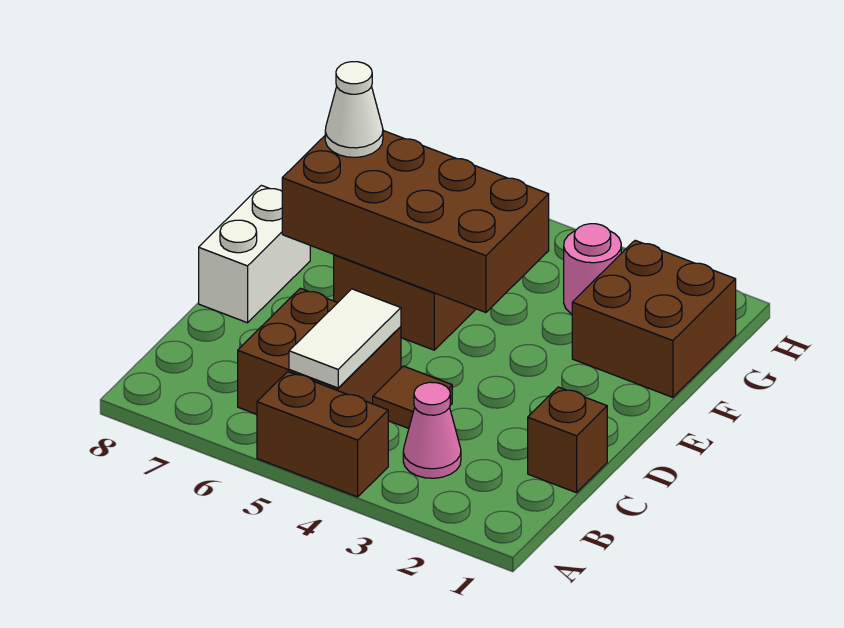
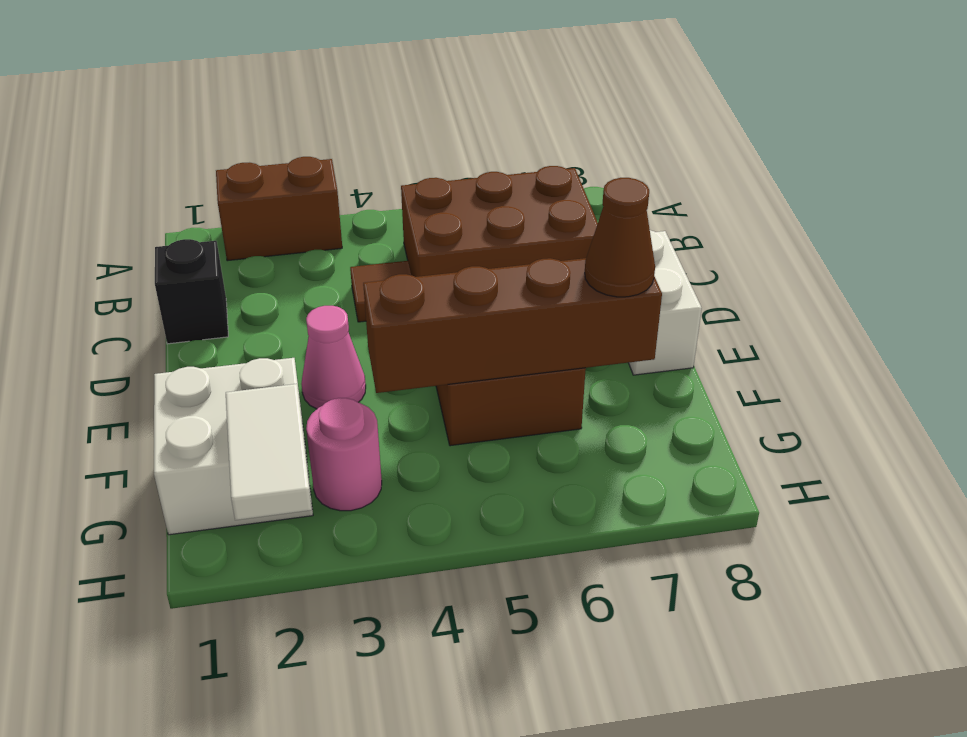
brown brick A4:A5 level 1 -> brown brick A2:A3 level 1
pink cone B3 level 1 -> pink cone E3 level 1
brown brick B5:C6 level 1 -> brown brick B5:C7 level 1
white tile B5:C5 level 2 -> white tile G2:H2 level 2
brown brick C1 level 1 -> black brick C1 level 1
brown brick E4:F7 level 2 -> brown brick F4:F7 level 2
brown brick F1:G2 level 1 -> white brick F1:G2 level 1
white cone F7 level 3 -> brown cone F7 level 3

